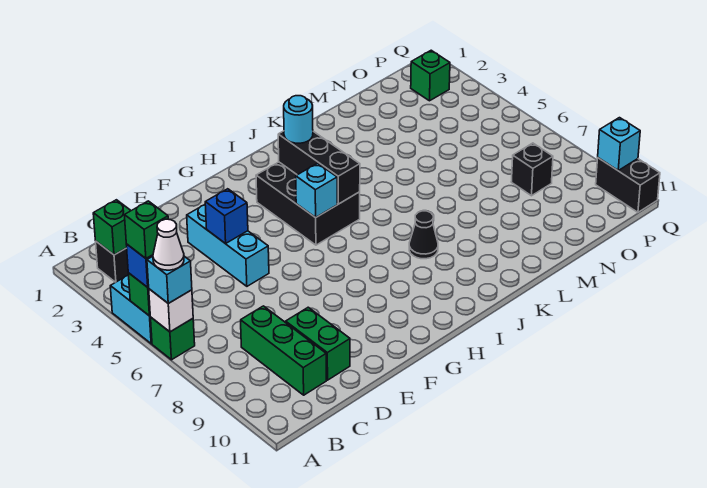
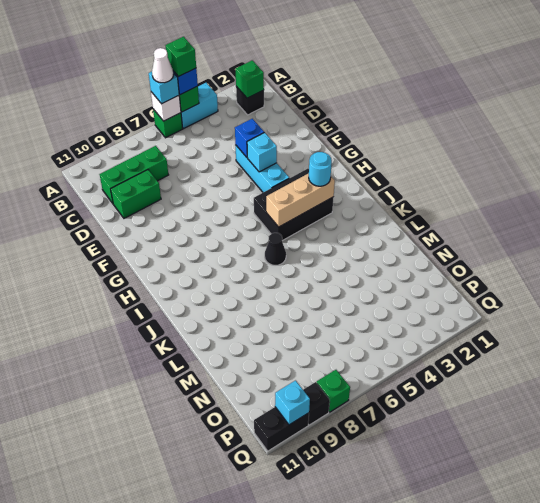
cyan brick E3:E5 level 1 -> cyan brick E4:G4 level 1
cyan brick H5 level 2 -> cyan brick F4 level 2
black brick I3:I5 level 2 -> tan brick I3:I5 level 2
black cone J8 level 1 -> black cone J6 level 1
black brick O8 level 1 -> black brick Q9 level 1
green brick P2 level 1 -> green brick Q8 level 1

